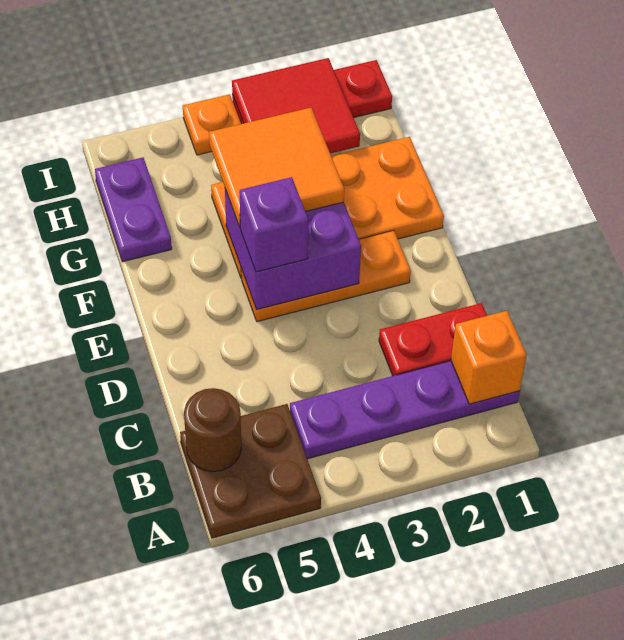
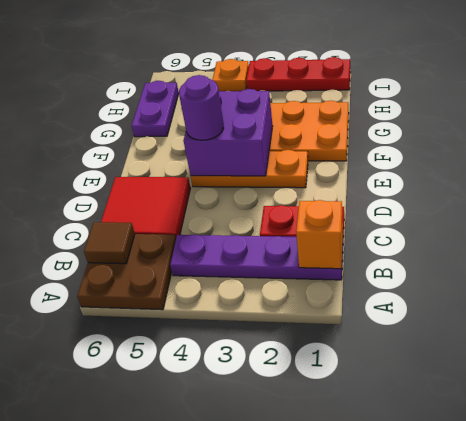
brown round brick B6 level 2 -> brown tile B6 level 2
purple brick E4 level 3 -> purple round brick E4 level 3
orange tile F3:G4 level 3 -> none
red tile H2:I3 level 2 -> red tile C5:D6 level 1

